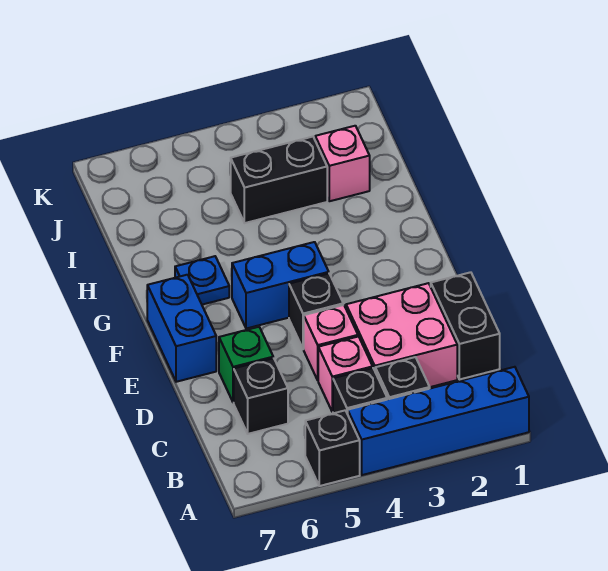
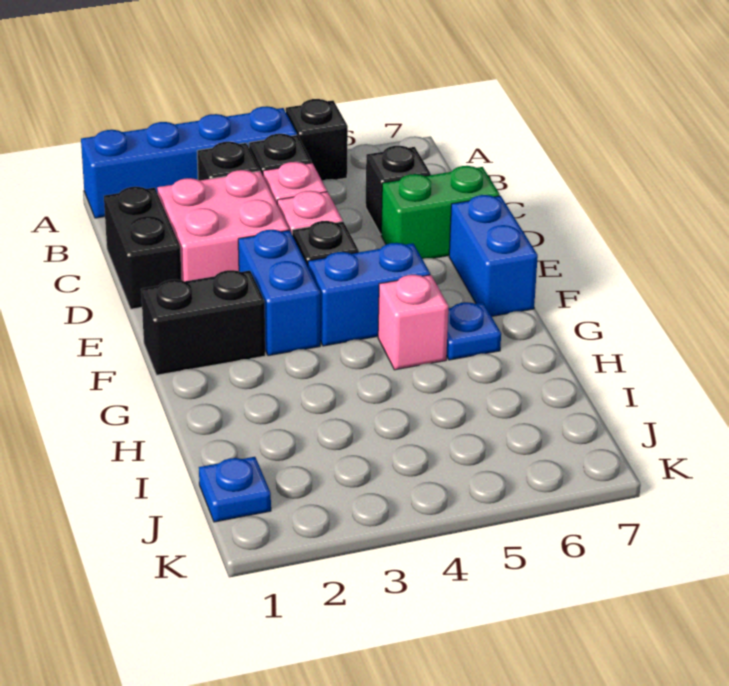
green brick D6 level 1 -> green brick D6:D7 level 1
none -> blue brick E3:F3 level 1
pink brick I2 level 1 -> pink brick G5 level 1
black brick I3:I4 level 1 -> black brick F1:F2 level 1
none -> blue plate J1 level 1

